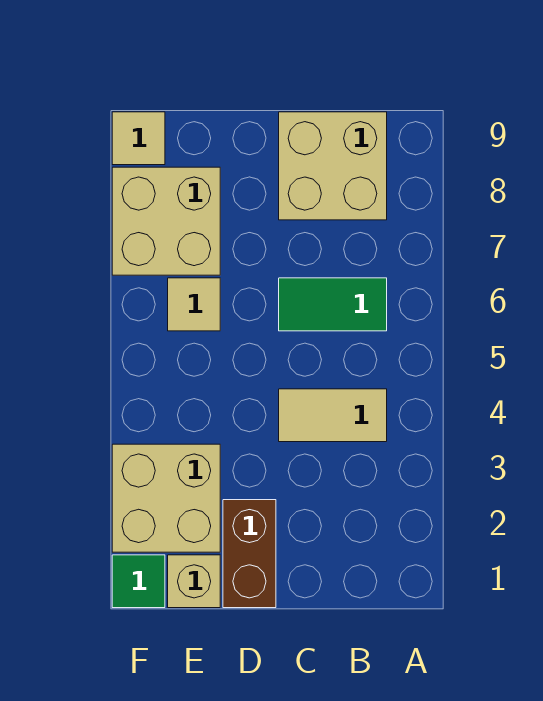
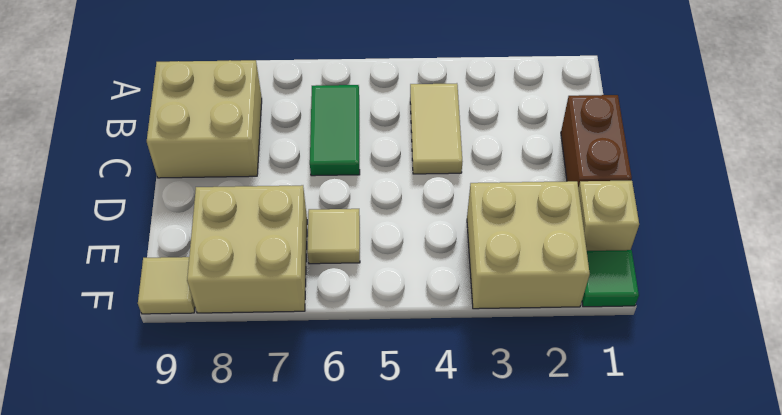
brown brick D1:D2 level 1 -> brown brick C1:D1 level 1

